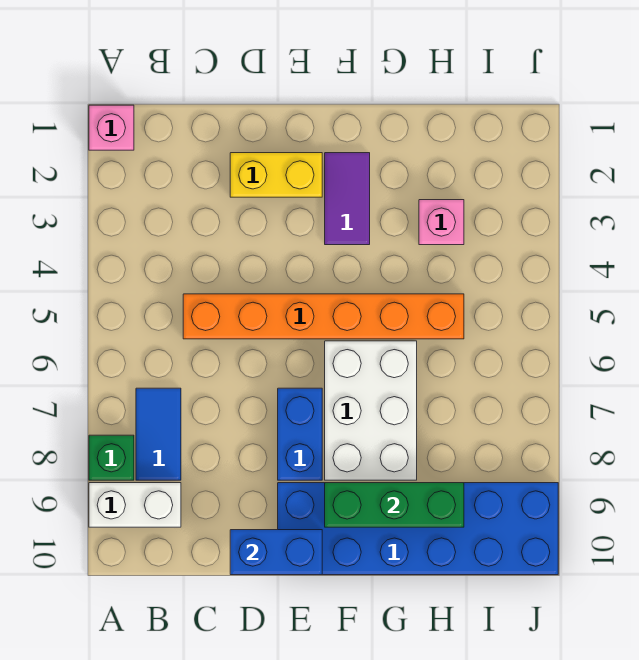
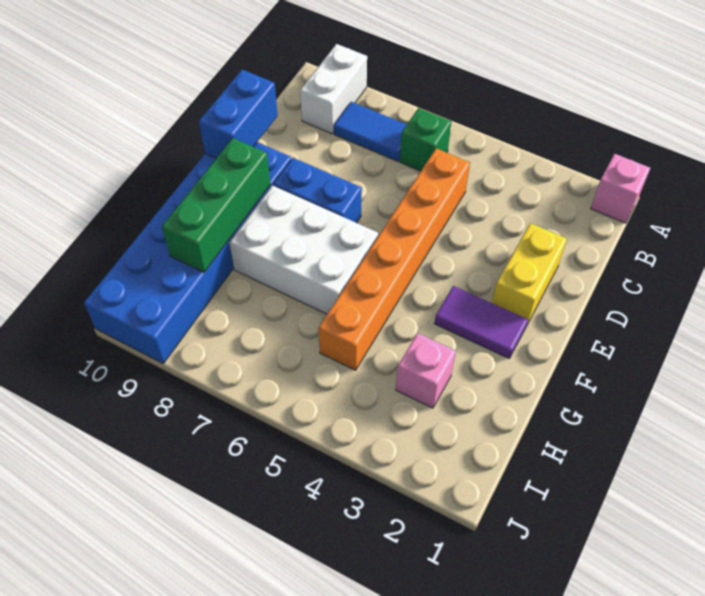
green brick A8 level 1 -> green brick B6 level 1

